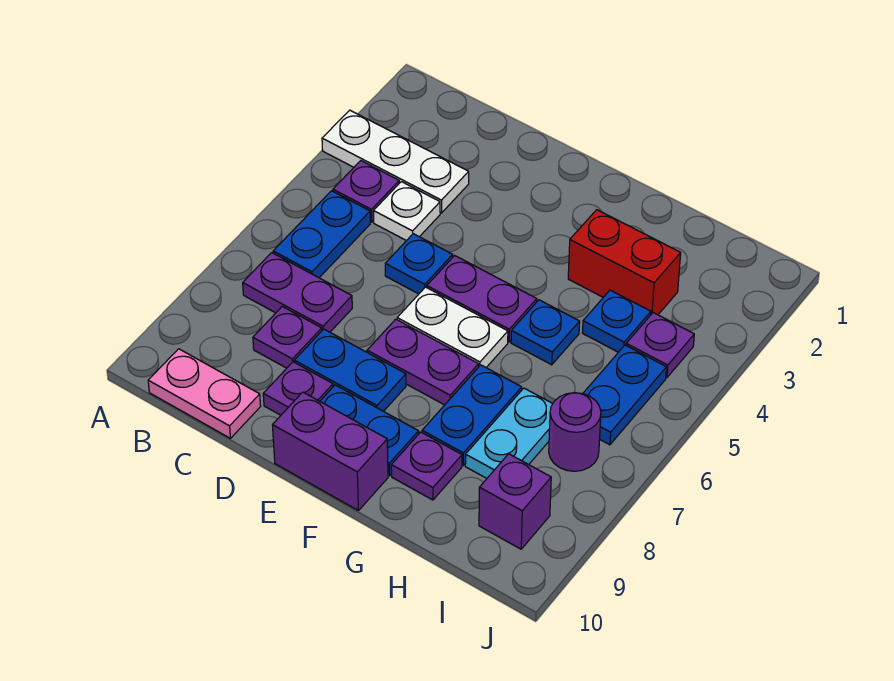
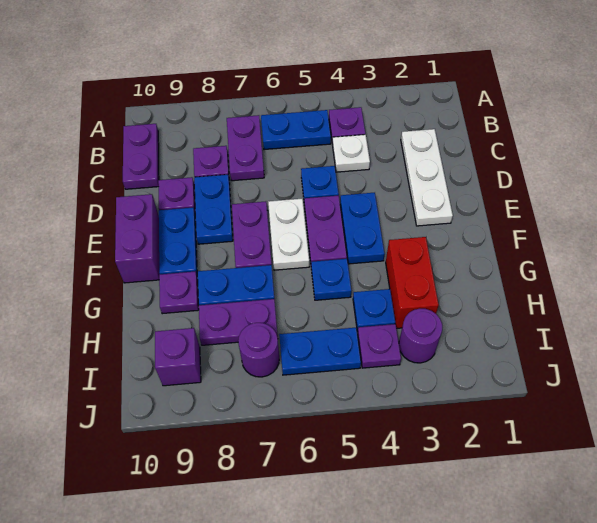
white plate A3:C3 level 1 -> white plate C2:E2 level 1
pink plate B10:C10 level 1 -> purple plate B10:C10 level 1
none -> blue plate E4:F4 level 1
cyan plate H7:H8 level 1 -> purple plate H7:H8 level 1
none -> purple round brick I3 level 1

